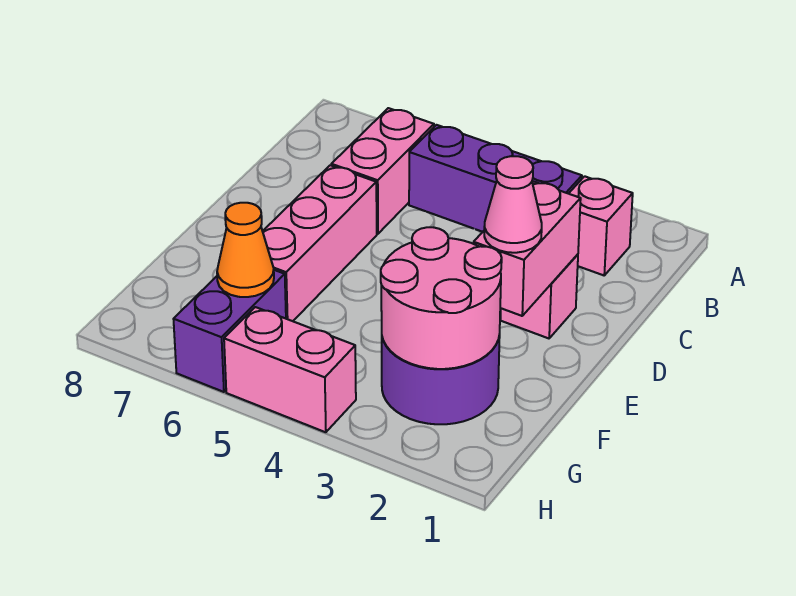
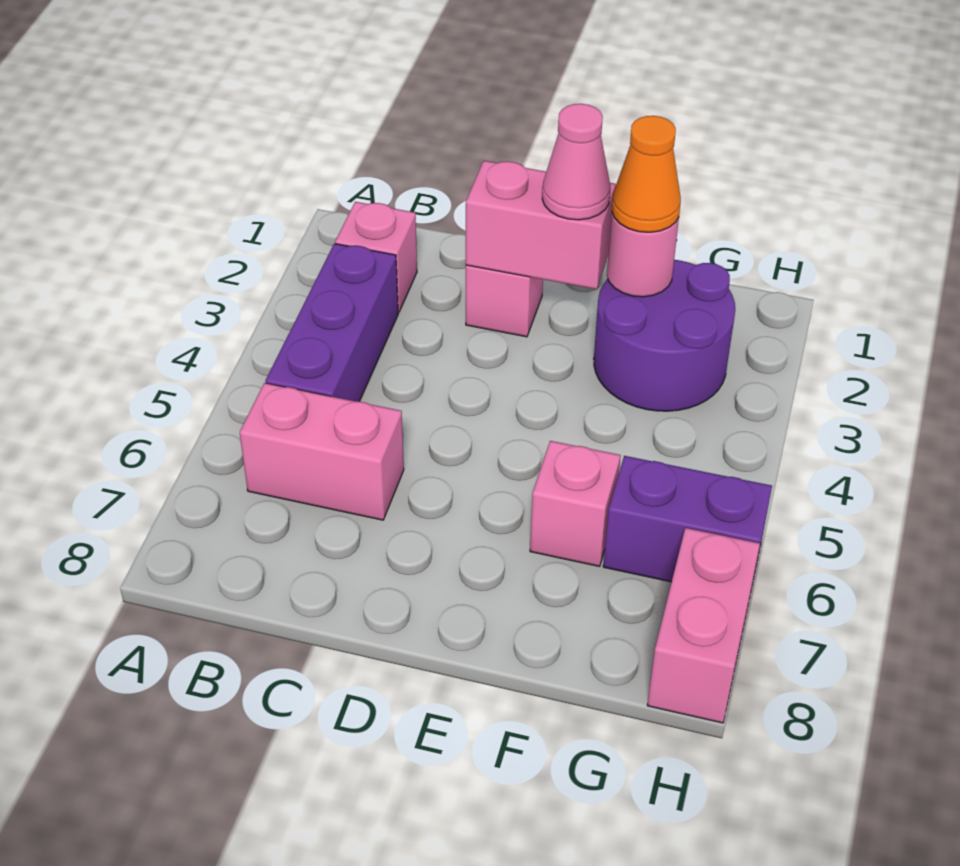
pink brick D6:F6 level 1 -> pink brick F6 level 1
pink round brick F2:G3 level 2 -> pink round brick F2 level 2
orange cone G6 level 2 -> orange cone F2 level 3
pink brick H4:H5 level 1 -> pink brick H7:H8 level 1

